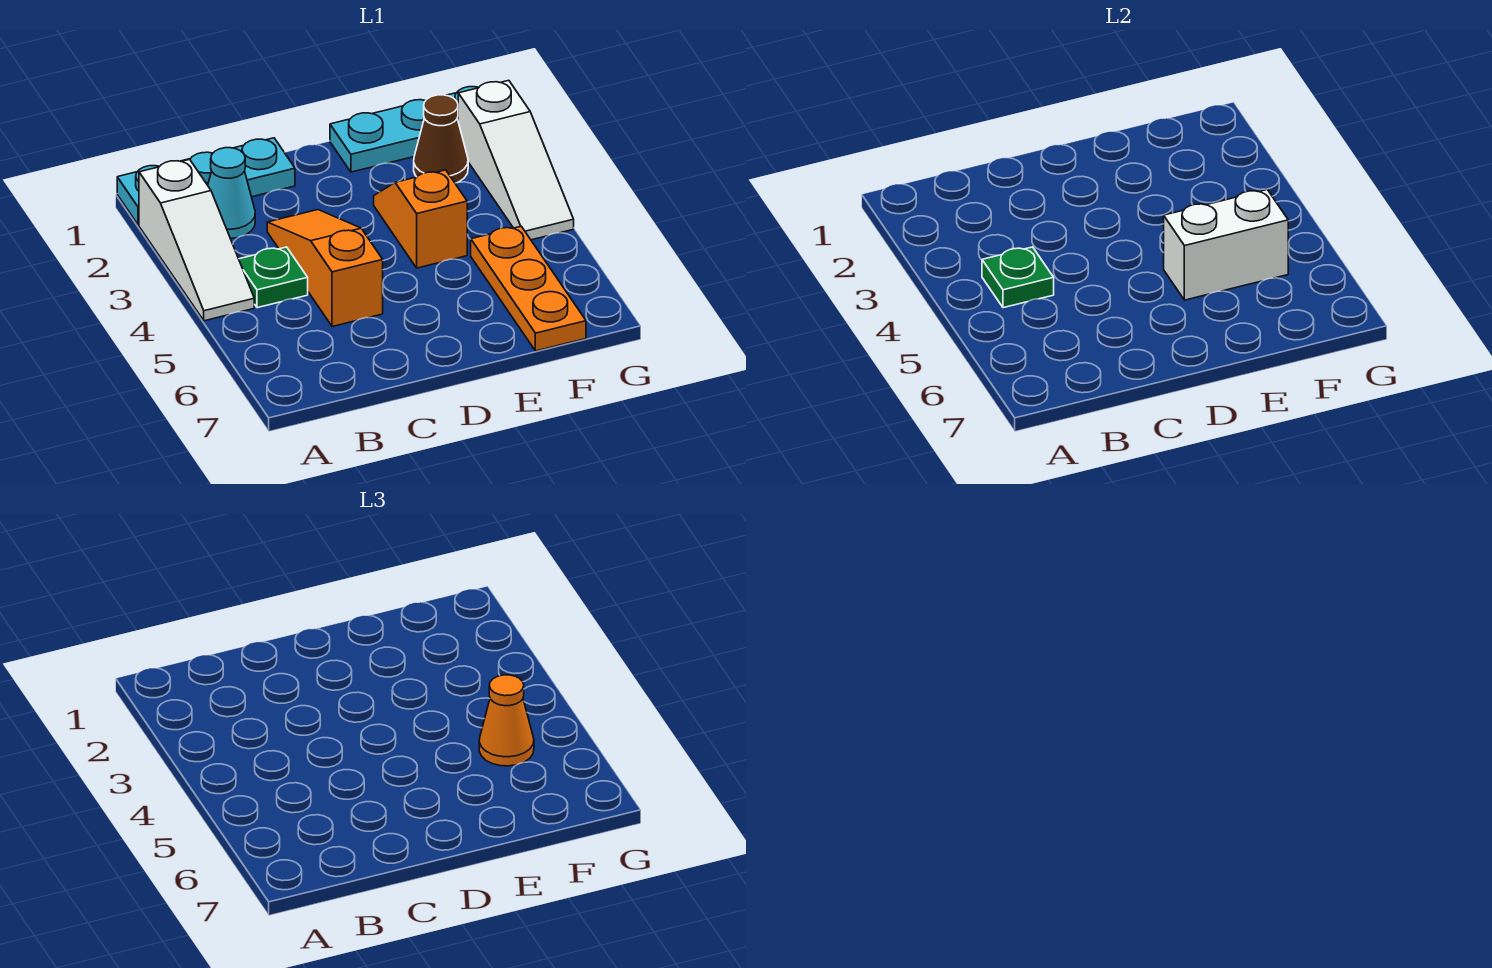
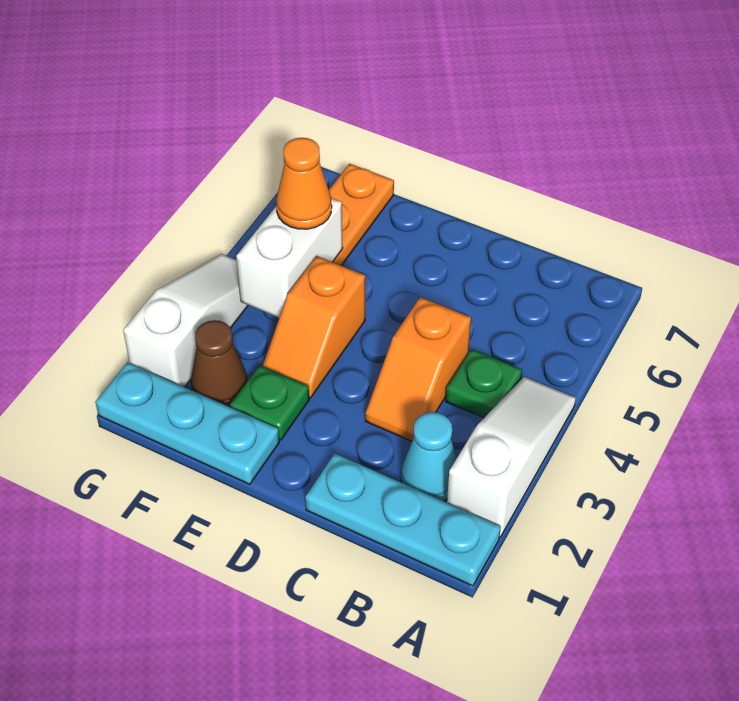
green plate B4 level 2 -> green plate E2 level 1
orange slope C3:C5 level 1 top 5 -> orange slope C3:C4 level 1 top 4
white brick E5:F5 level 2 -> white brick F4:F5 level 2

